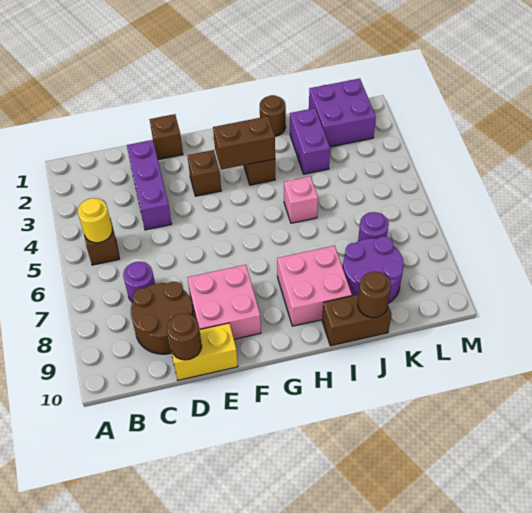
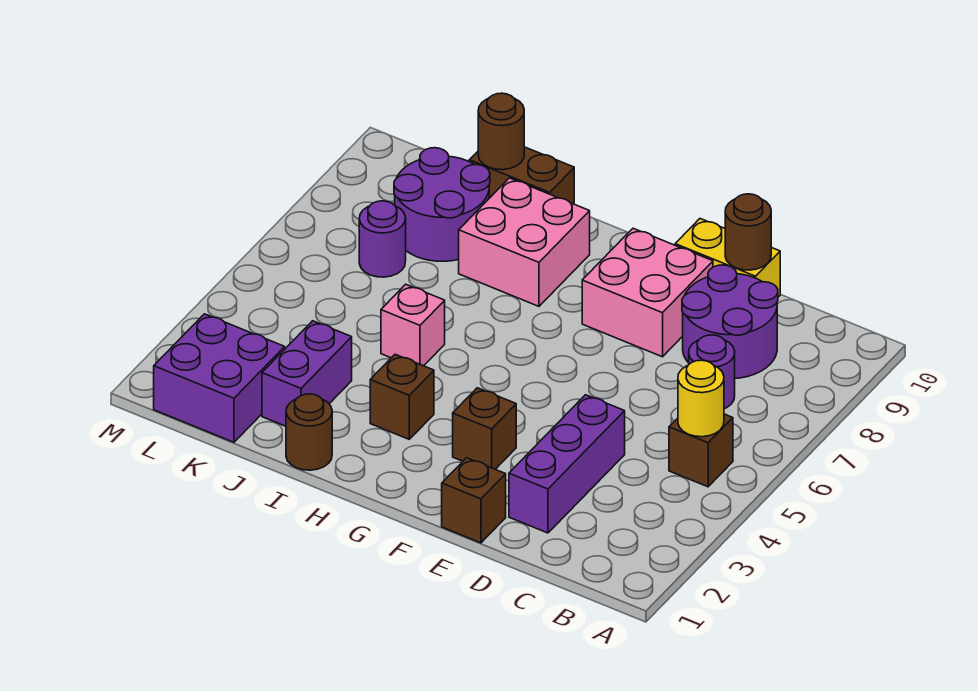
brown round brick C8:D9 level 1 -> purple round brick C8:D9 level 1
brown brick G3:H3 level 2 -> none

